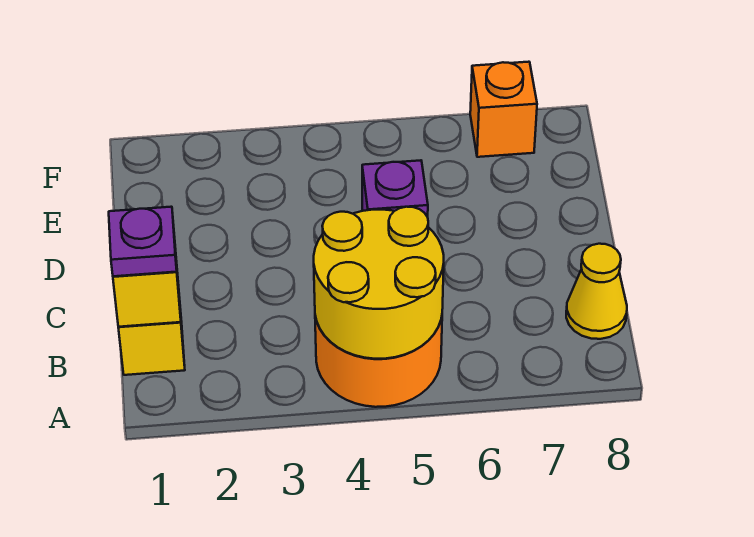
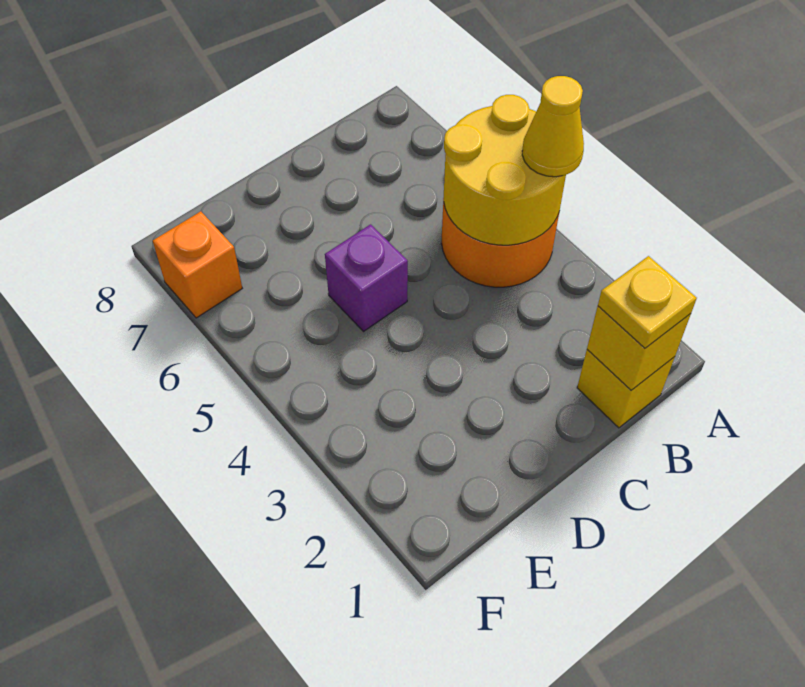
purple plate B1 level 3 -> yellow plate B1 level 3
yellow cone B8 level 1 -> yellow cone A4 level 3

